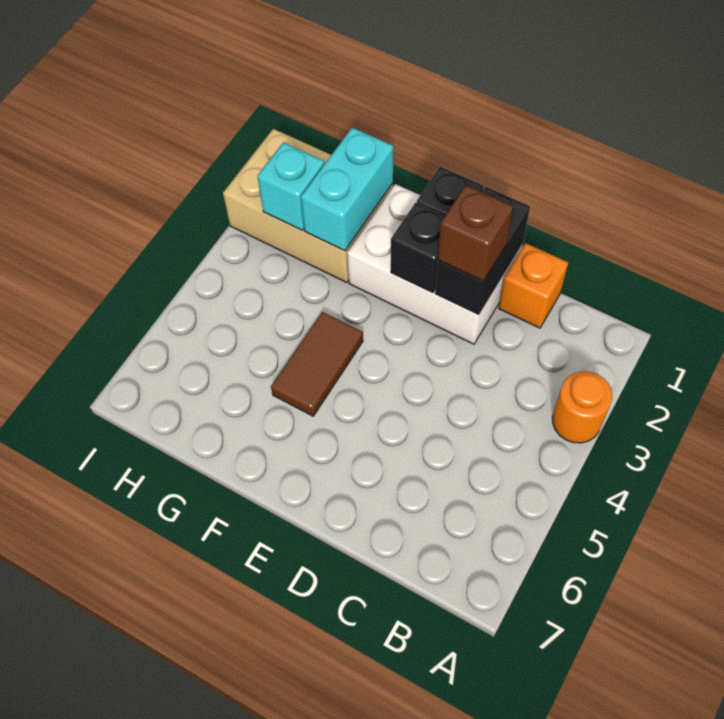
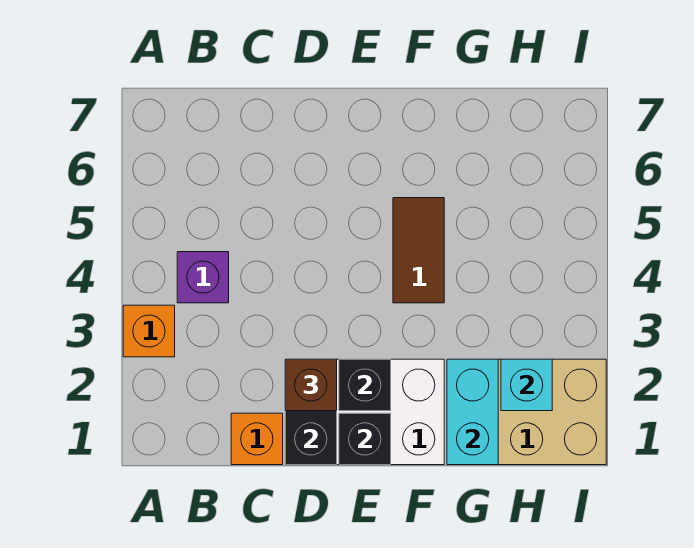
orange round brick A3 level 1 -> orange brick A3 level 1
none -> purple brick B4 level 1

